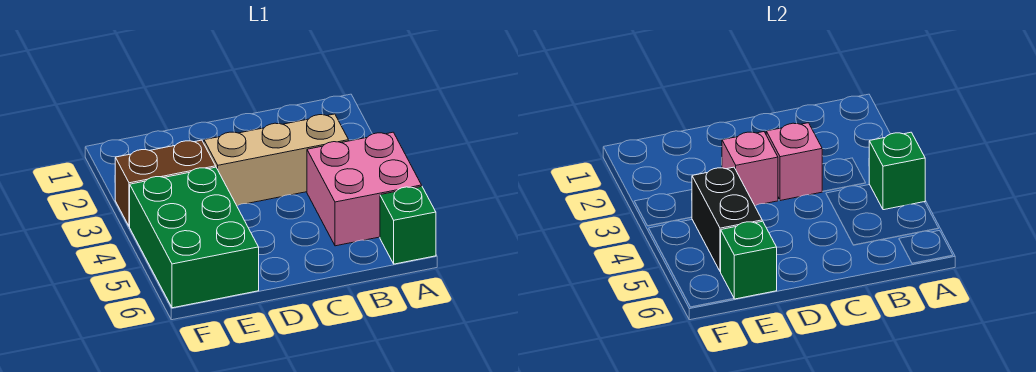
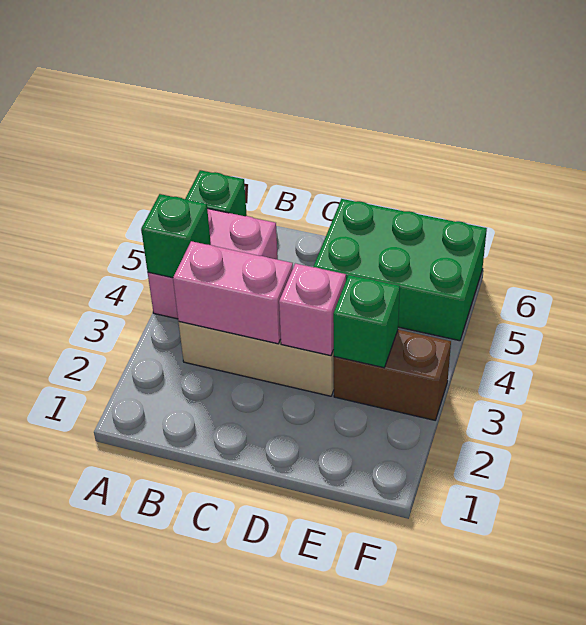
pink brick C3 level 2 -> pink brick B3:C3 level 2
green brick E4:F6 level 1 -> green brick D5:F6 level 1
black brick E4:E5 level 2 -> none
green brick E6 level 2 -> green brick E3 level 2

